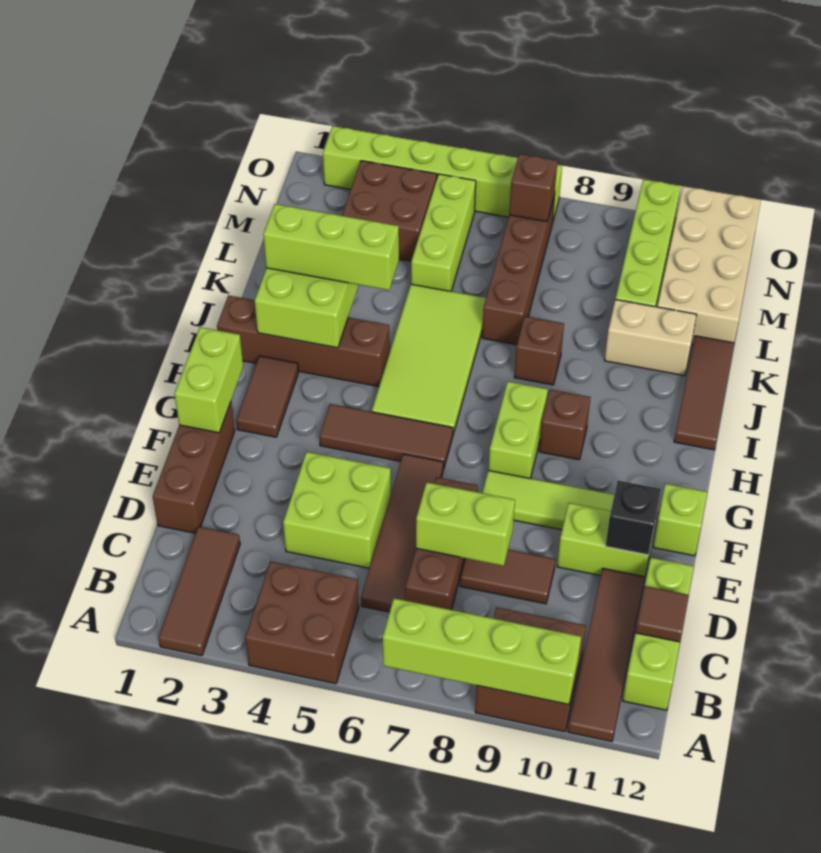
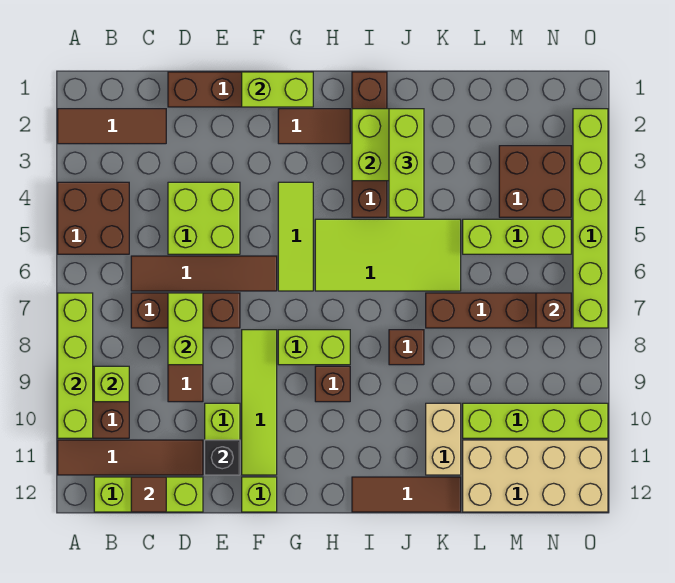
none -> lime brick B9 level 2
brown tile G4:G6 level 1 -> lime tile G4:G6 level 1

